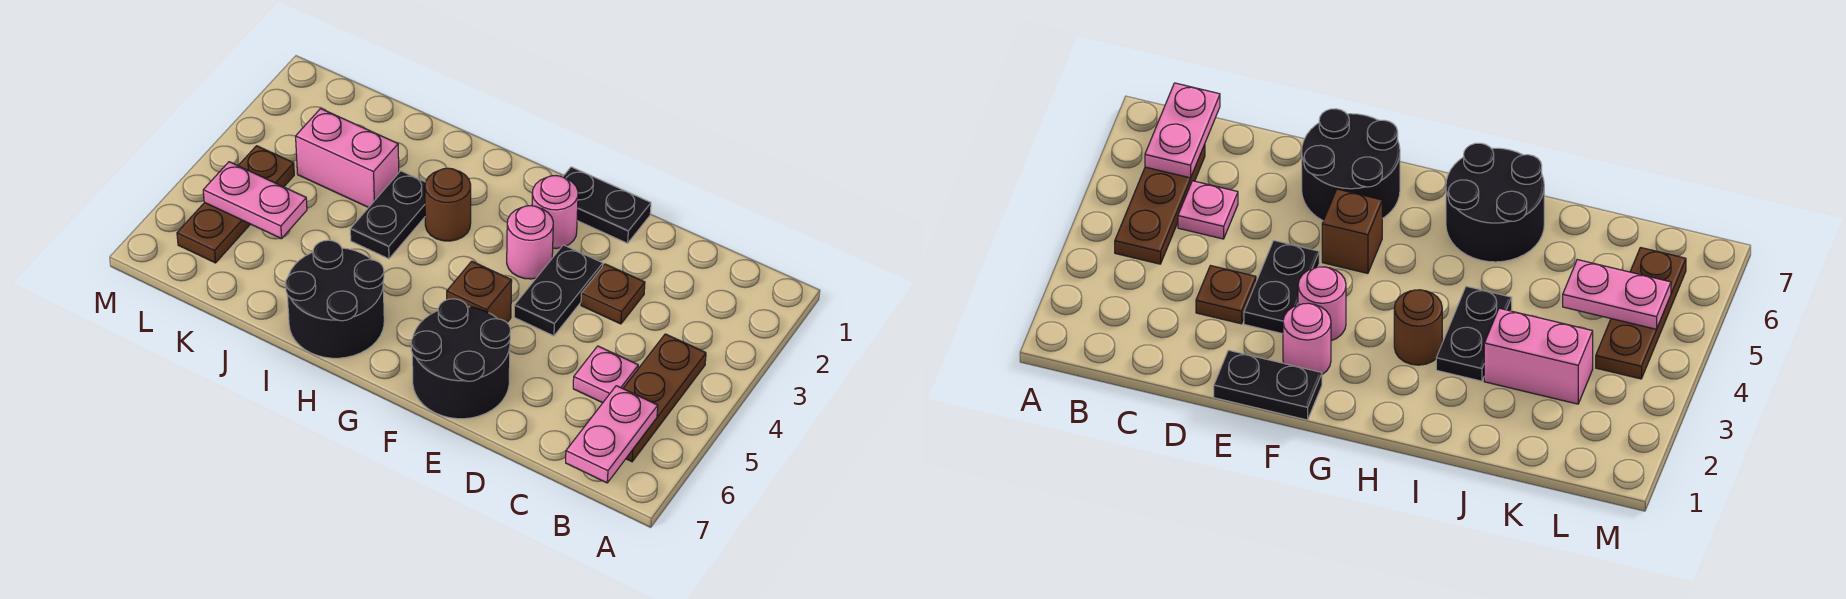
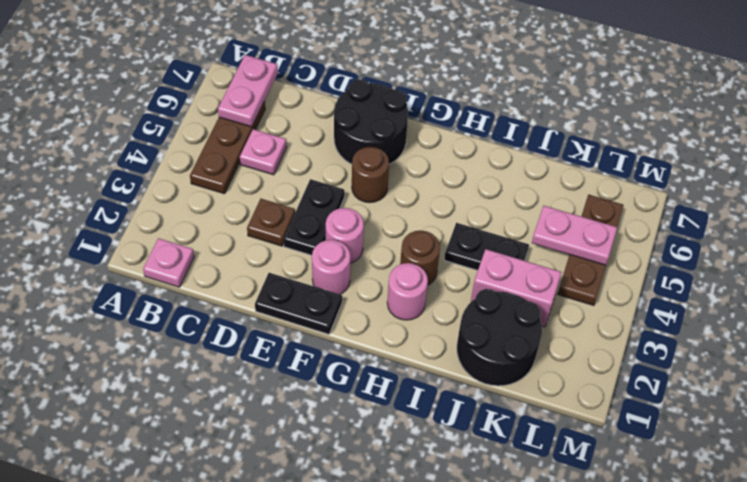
none -> pink plate B1 level 1
brown brick F5 level 1 -> brown round brick F5 level 1
none -> pink round brick H2 level 1
black round brick H6:I7 level 1 -> black round brick J1:K2 level 1
black plate I3:I4 level 1 -> black plate I4:J4 level 1

